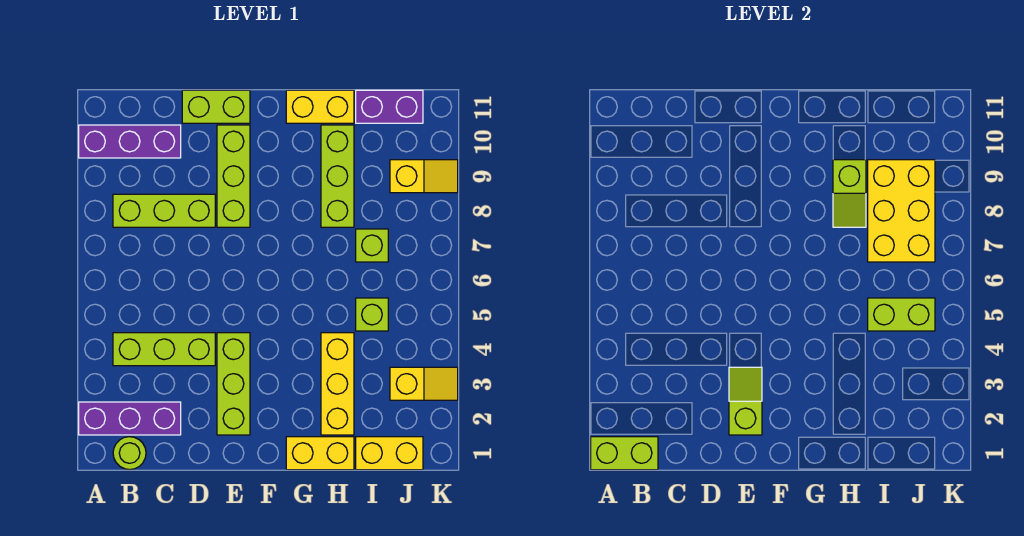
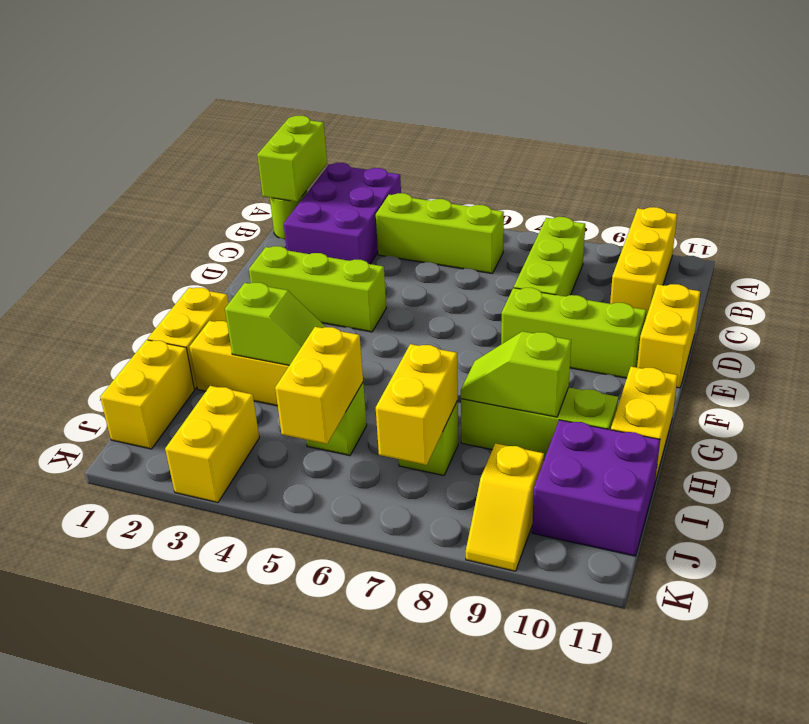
purple brick A2:C2 level 1 -> purple brick A2:C3 level 1
purple brick A10:C10 level 1 -> yellow brick A10:C10 level 1
lime brick B4:D4 level 1 -> lime brick B4:B6 level 1
lime brick D11:E11 level 1 -> yellow brick D11:E11 level 1
lime slope E2:E3 level 2 top 2 -> lime slope H3:H4 level 2 top 3
lime brick I5:J5 level 2 -> yellow brick I5:J5 level 2
yellow brick I7:J9 level 2 -> yellow brick I7:J7 level 2
purple brick I11:J11 level 1 -> purple brick I10:J11 level 1
yellow slope J3:K3 level 1 top J -> yellow brick J3:K3 level 1

